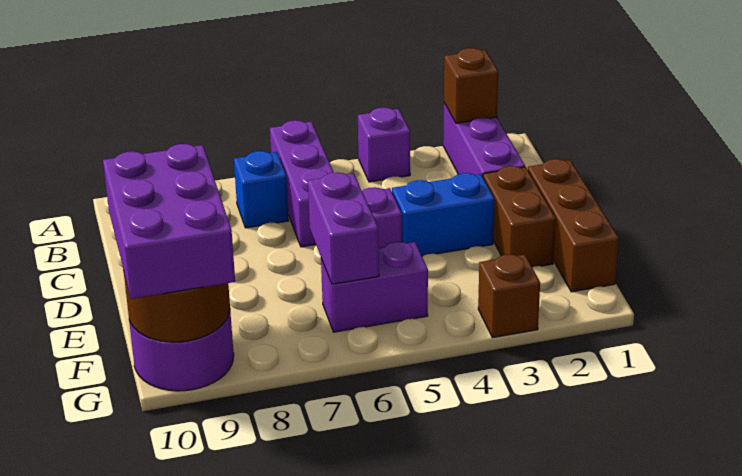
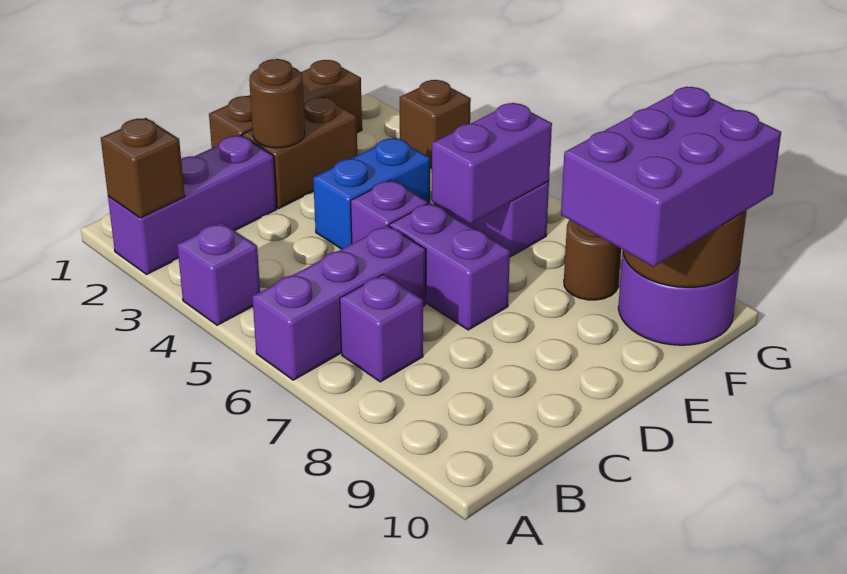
blue brick B7 level 1 -> purple brick B7 level 1
none -> brown round brick D2 level 2
blue brick D3:D4 level 1 -> blue brick D4:E4 level 1
none -> purple brick D6:D7 level 1
none -> brown round brick F8 level 1

